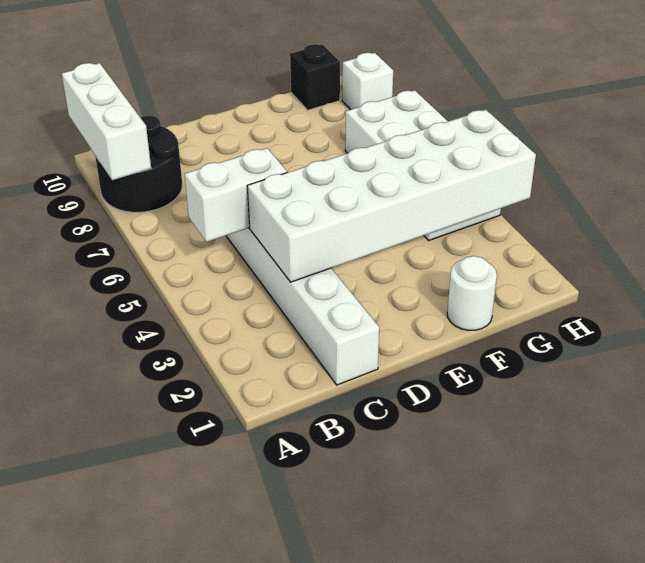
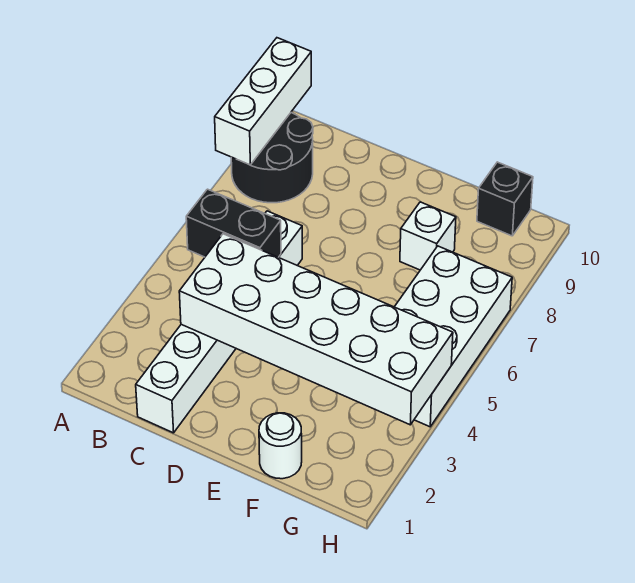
white brick B5:C5 level 2 -> black brick B5:C5 level 2
white brick H9 level 1 -> white brick F8 level 1

